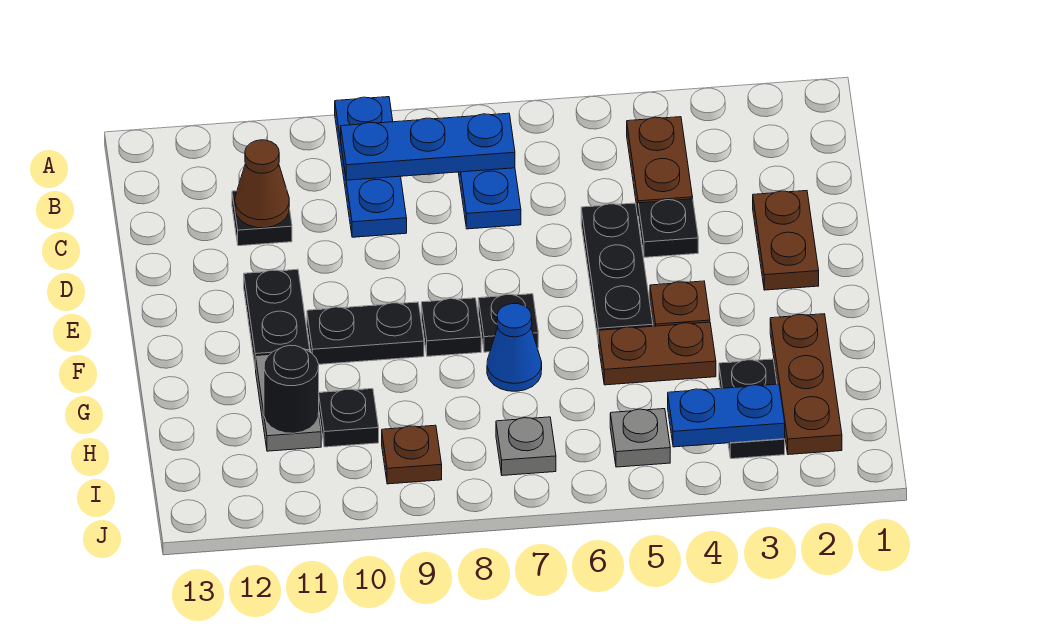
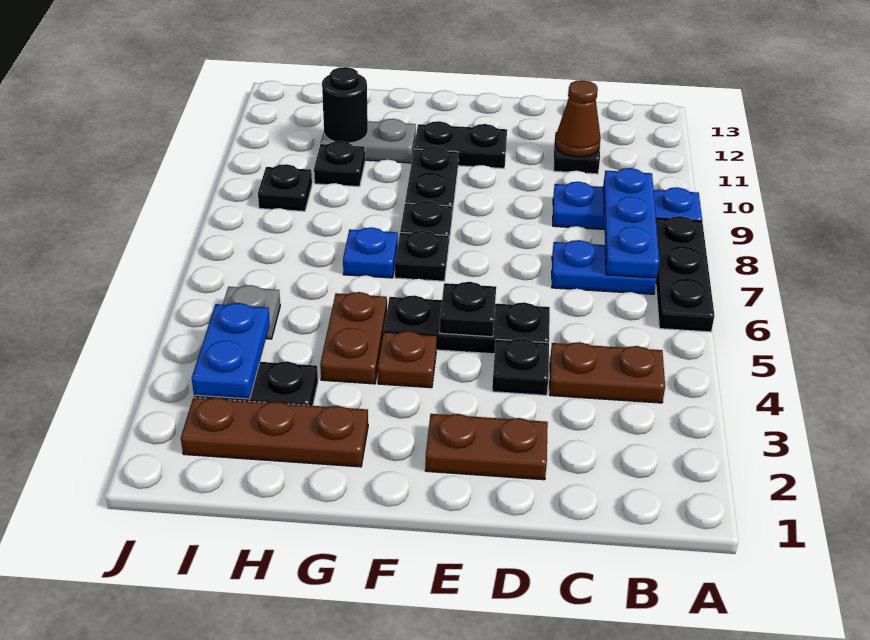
none -> black plate A6:A8 level 1
none -> black plate E5 level 2
blue cone G7 level 1 -> blue plate G7 level 1
grey plate I7 level 1 -> none
brown plate I9 level 1 -> black plate I9 level 1

